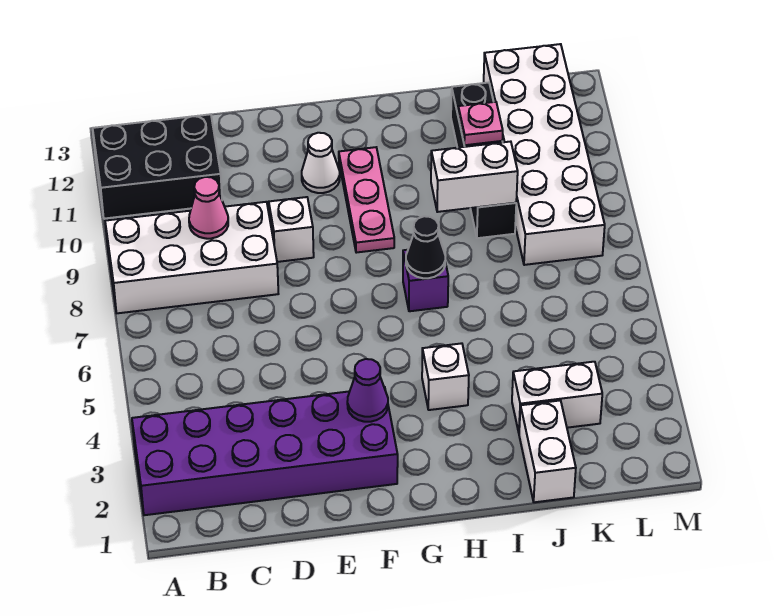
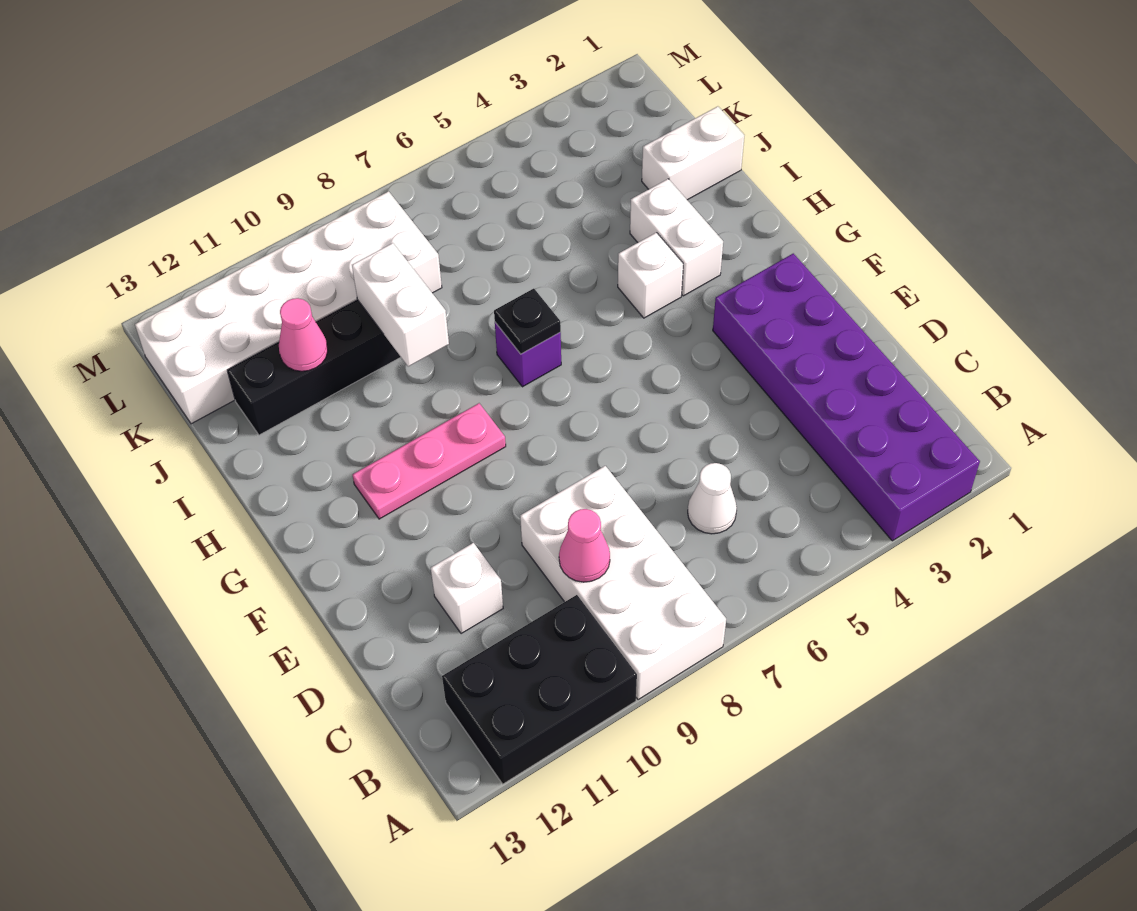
black brick A11:C12 level 1 -> black brick A10:B12 level 1
white brick E9 level 1 -> white brick D11 level 1
purple cone F3 level 2 -> none
white cone F11 level 1 -> white cone C6 level 1
black cone H7 level 2 -> black plate H7 level 2
white brick J3:K3 level 1 -> white brick H3:I3 level 1
pink plate J11 level 2 -> pink cone J11 level 2

